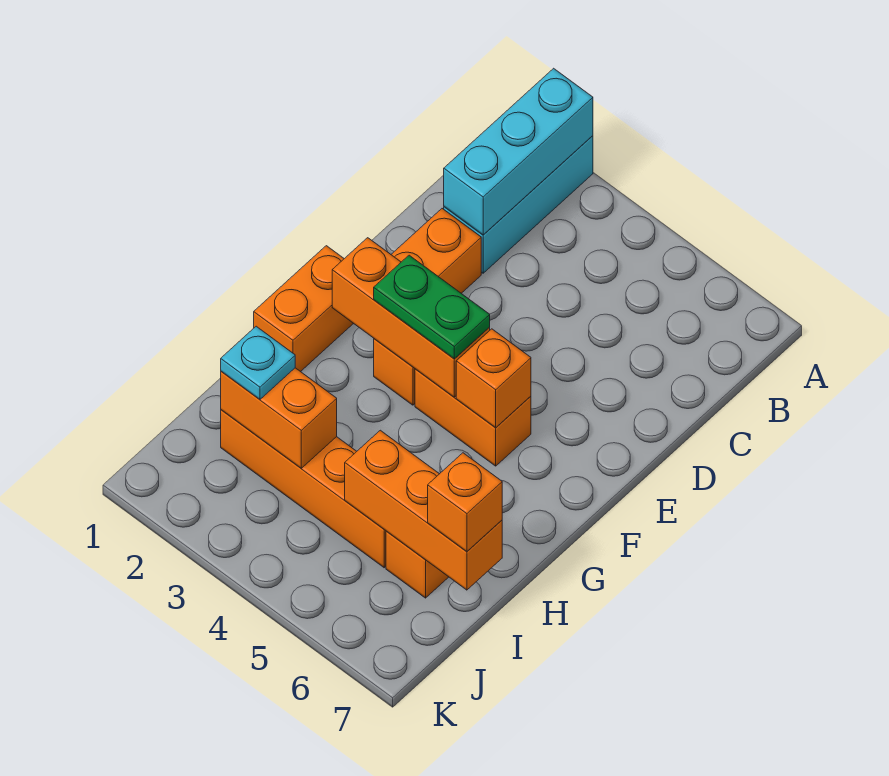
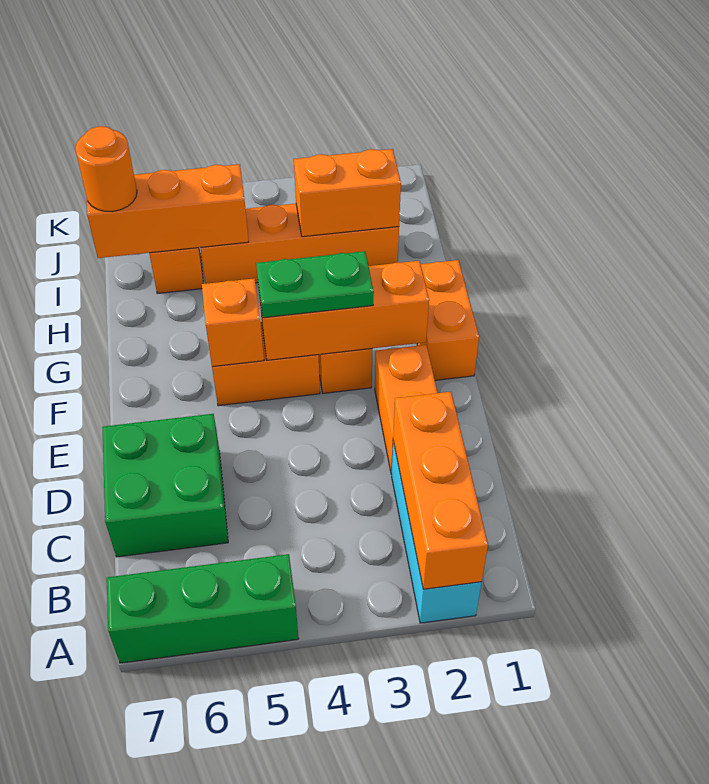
cyan brick A2:C2 level 2 -> orange brick A2:C2 level 2
none -> green brick A5:A7 level 1
none -> green brick C6:D7 level 1
cyan plate I2 level 3 -> none
orange brick I7 level 3 -> orange round brick I7 level 3

